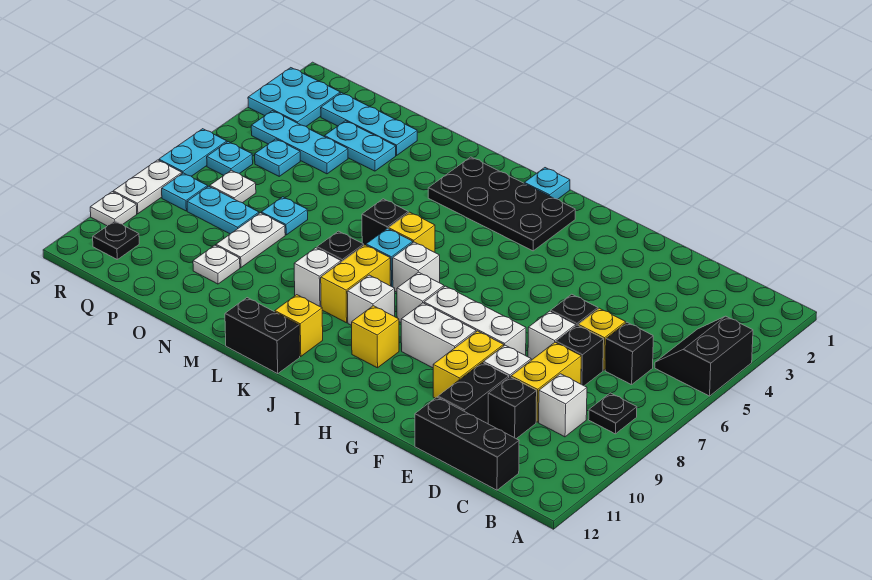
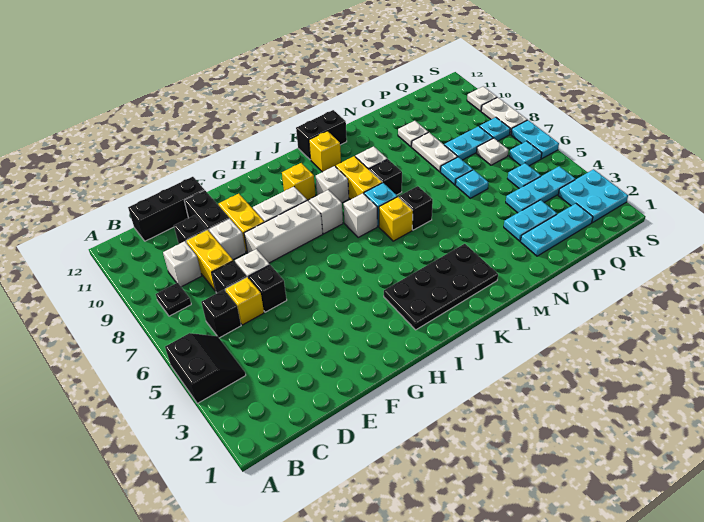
cyan plate J1 level 1 -> cyan plate O6 level 1
black plate R11 level 1 -> none

